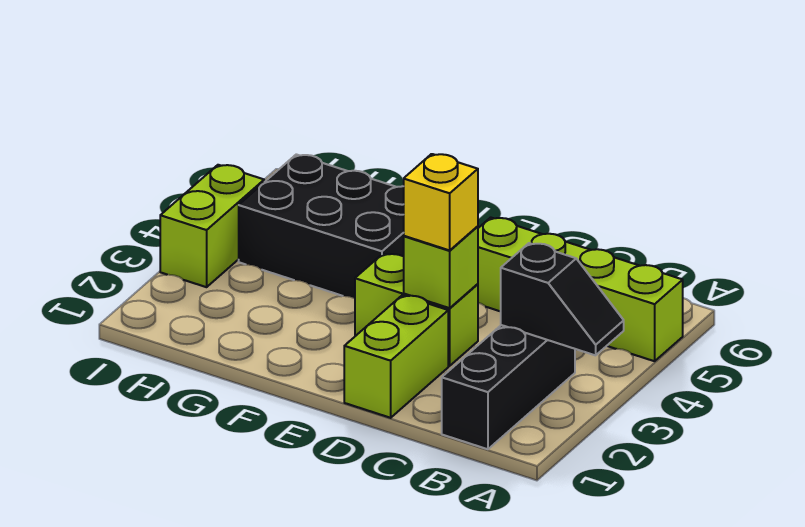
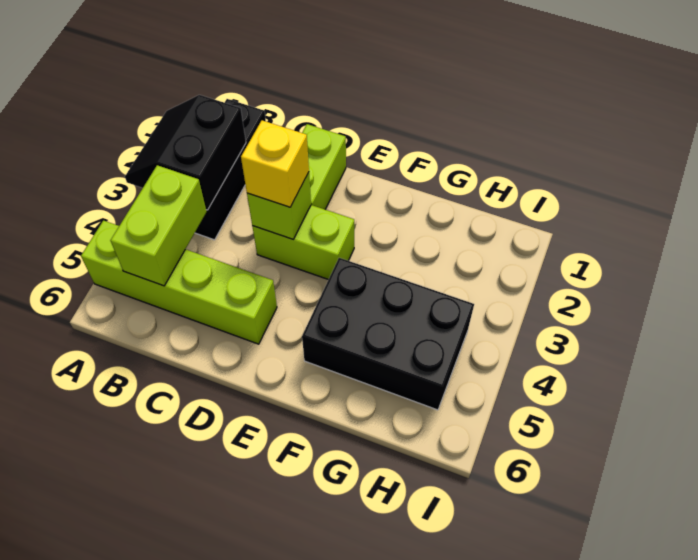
black slope A3:B3 level 2 top B -> black slope A2:B3 level 2 top B
lime brick I3:I4 level 1 -> lime brick B4:B5 level 2

